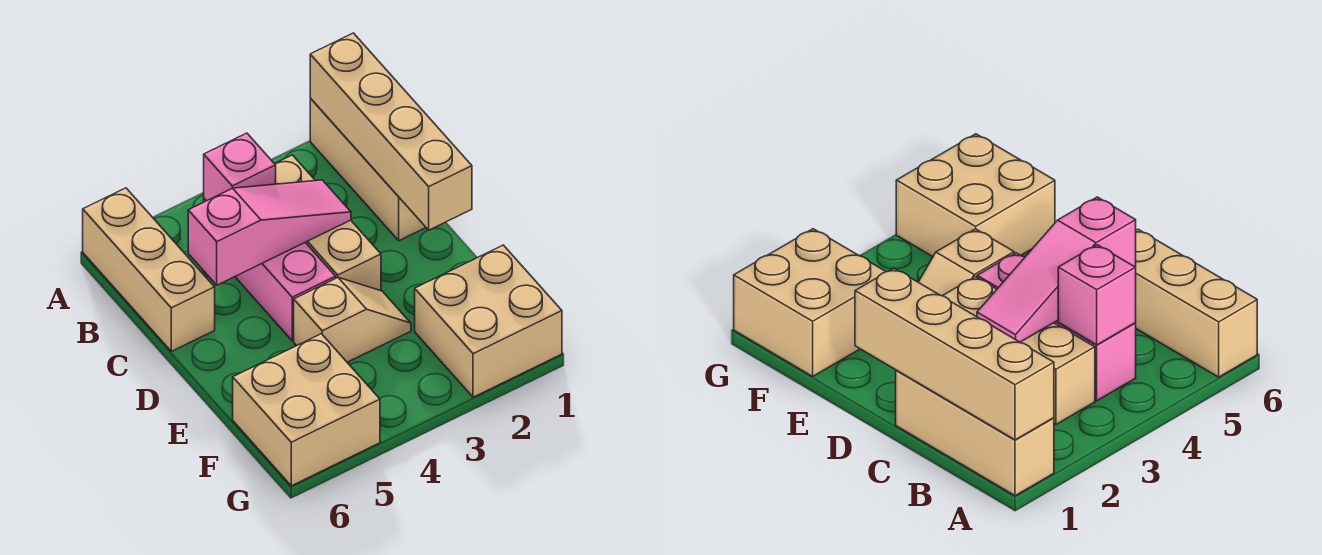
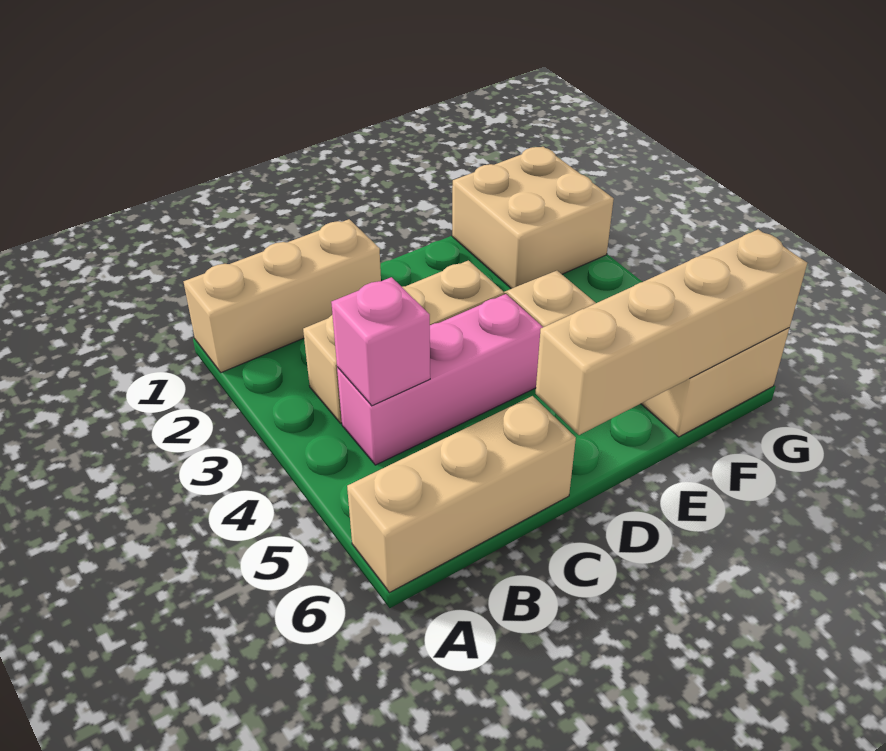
tan brick A1:D1 level 2 -> tan brick D6:G6 level 2
pink slope C3:C5 level 2 top 5 -> none

